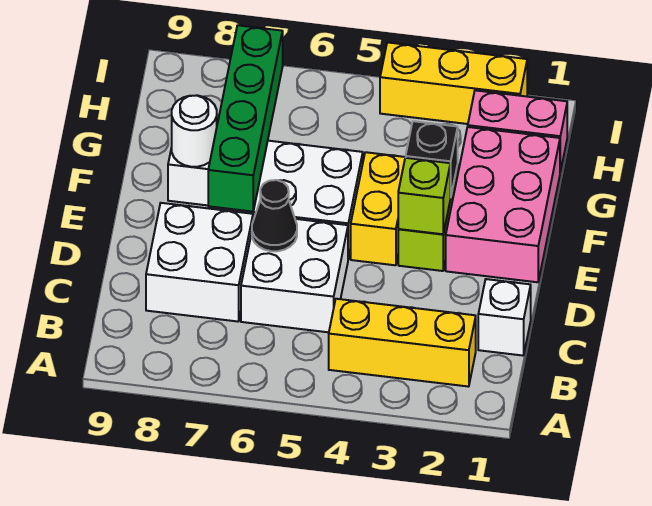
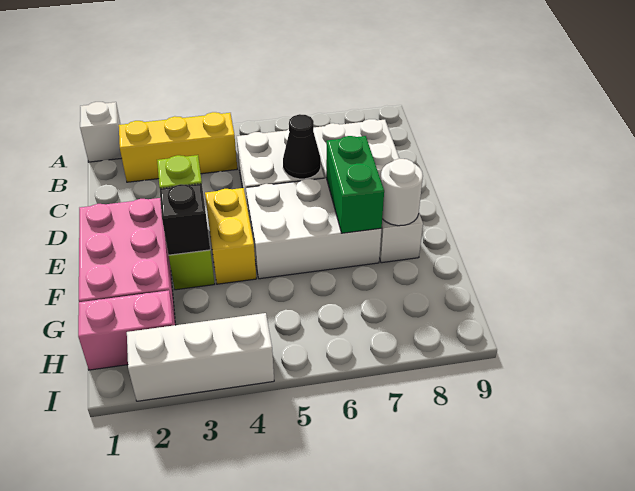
white brick C1 level 1 -> white brick A1 level 1
green brick E7:H7 level 2 -> green brick E7:F7 level 2
yellow brick I2:I4 level 1 -> white brick I2:I4 level 1

